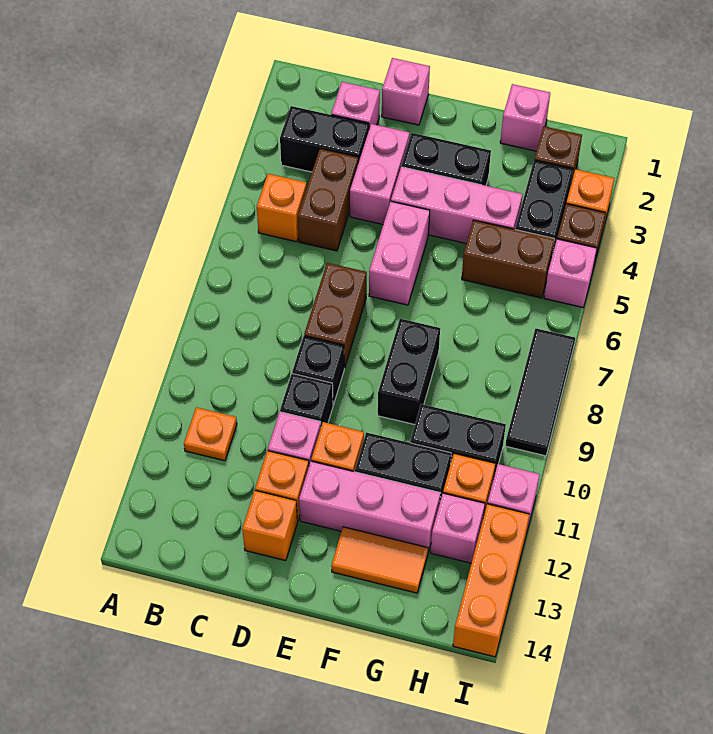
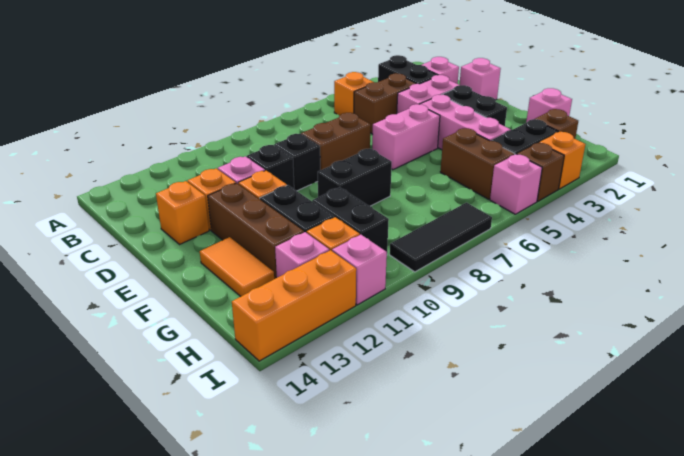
orange plate B11 level 1 -> none
pink brick E12:G12 level 1 -> brown brick E12:G12 level 1

